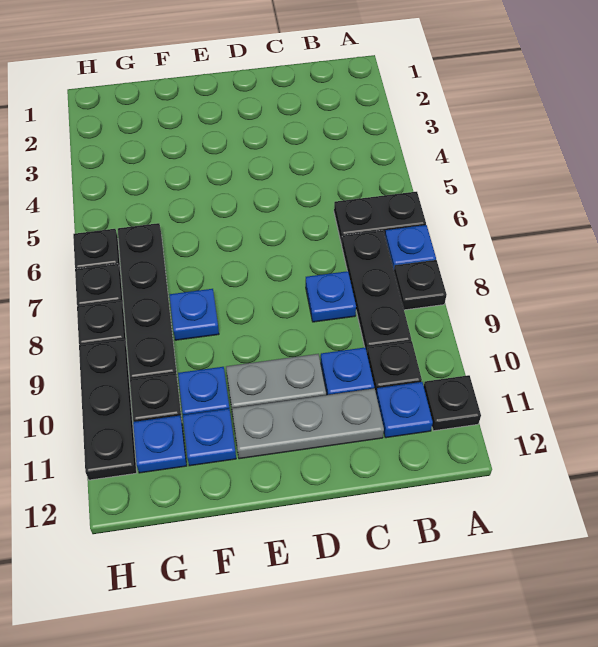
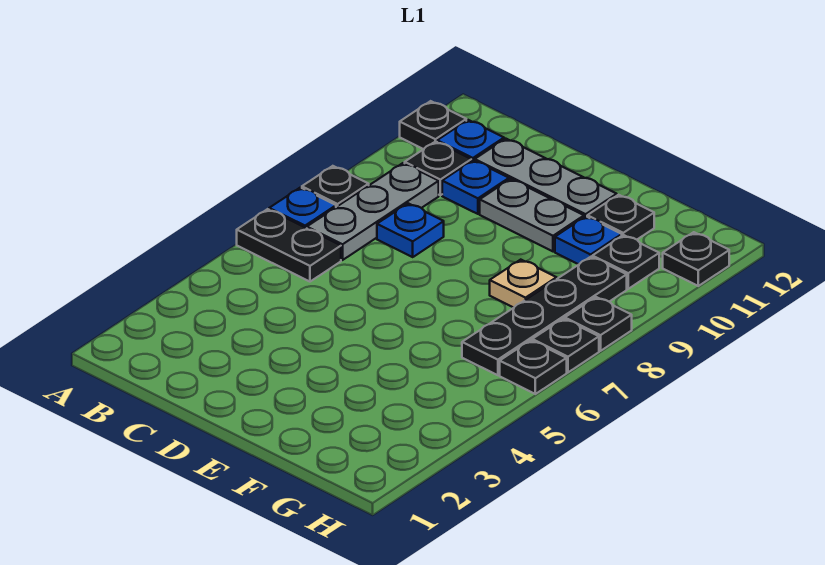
black plate B7:B9 level 1 -> grey plate B7:B9 level 1
blue plate F8 level 1 -> tan plate F8 level 1
blue plate F11 level 1 -> black plate F11 level 1
blue plate G11 level 1 -> none
black plate H9:H11 level 1 -> black plate H11 level 1

